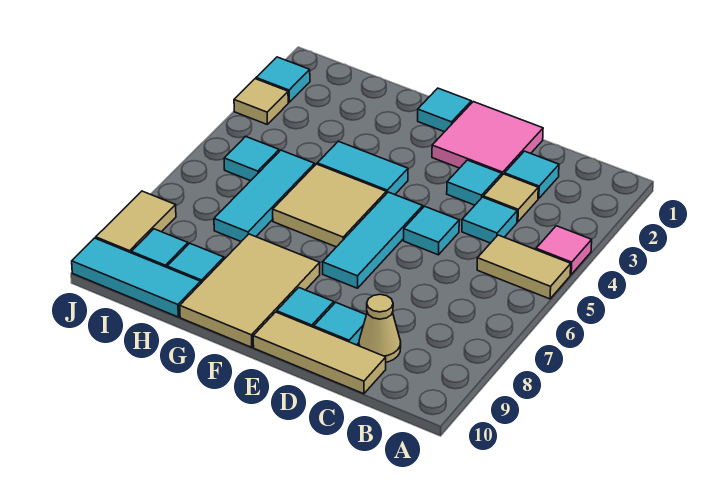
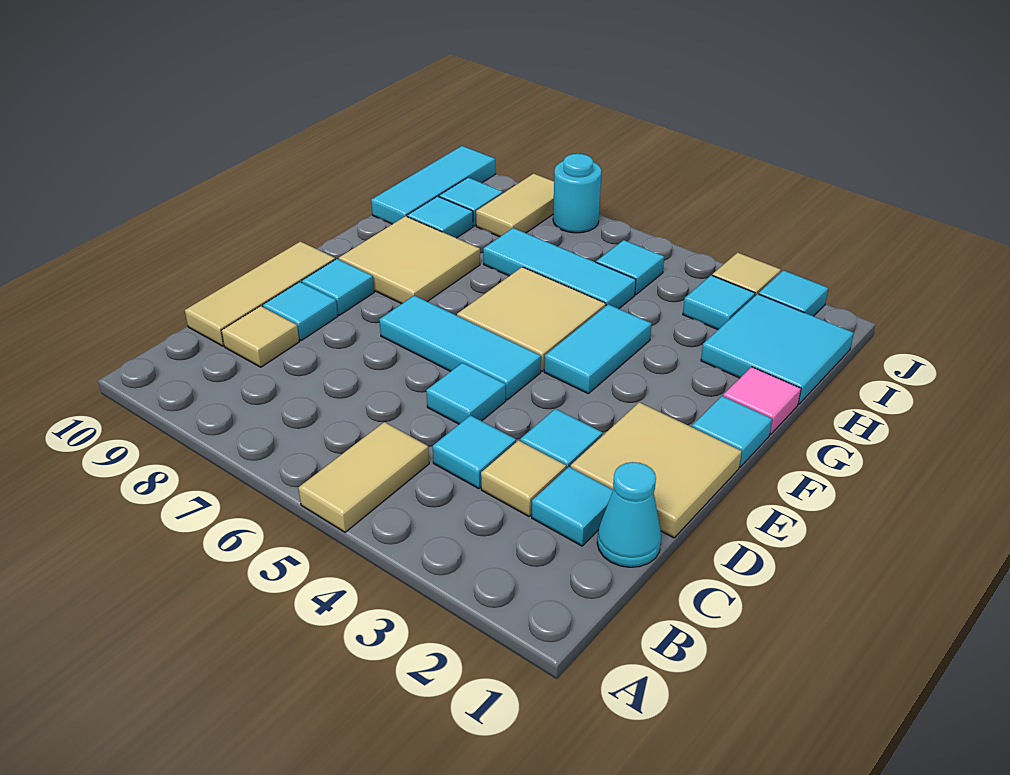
pink tile A4 level 1 -> pink tile G1 level 1
none -> cyan cone C1 level 1
tan cone C9 level 1 -> tan tile C9 level 1
pink tile D1:E2 level 1 -> tan tile D1:E2 level 1
tan tile F8:G10 level 1 -> tan tile F8:G9 level 1
none -> cyan tile H1:I2 level 1
none -> cyan tile I3 level 1
none -> cyan round brick J7 level 1
tan tile J8:J9 level 1 -> tan tile I8:J8 level 1

